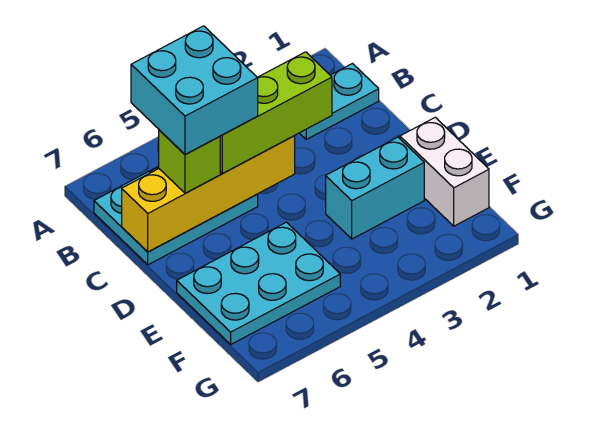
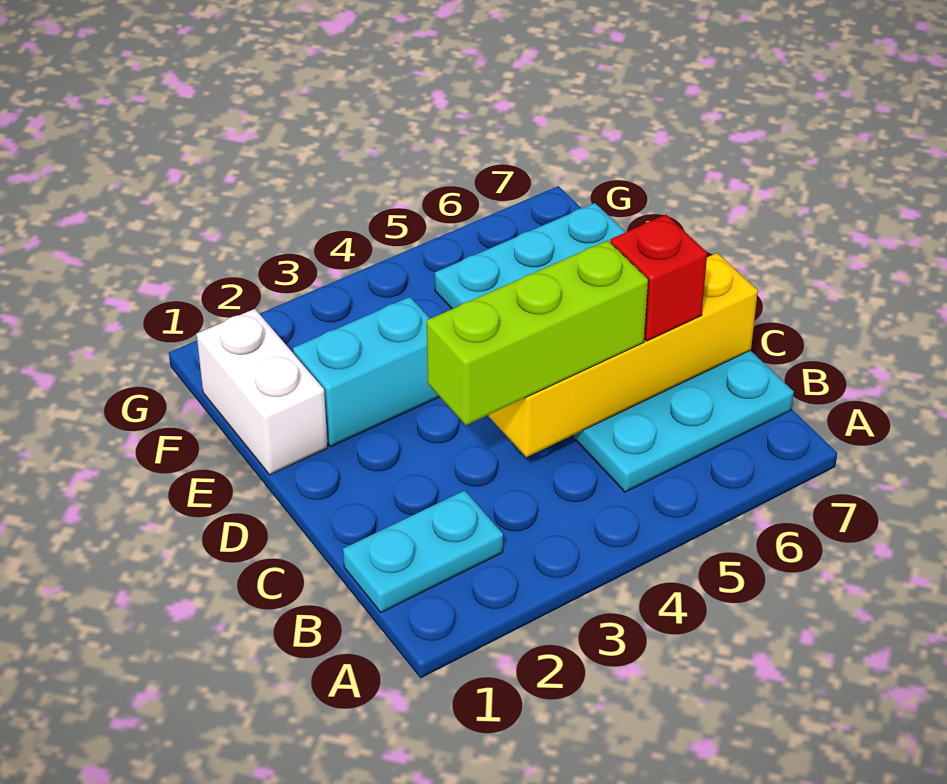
cyan brick B5:C6 level 4 -> none
lime brick C6 level 3 -> red brick C6 level 3

